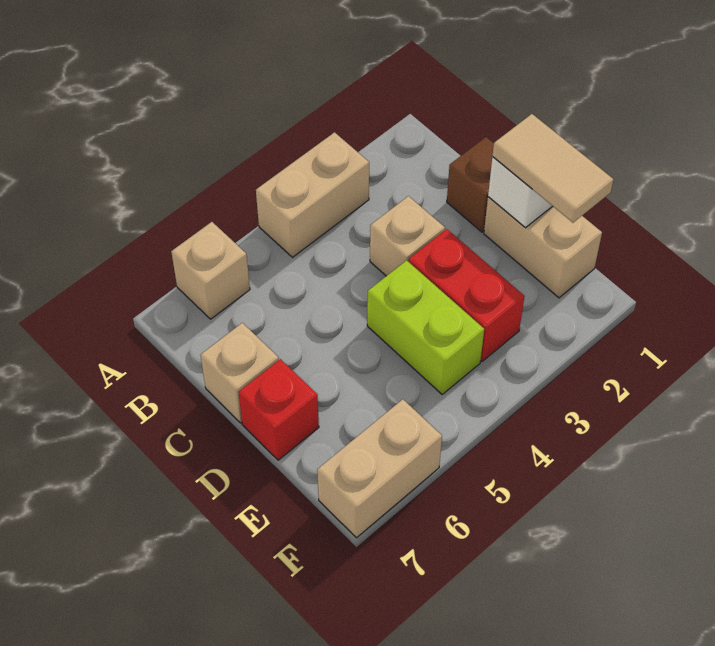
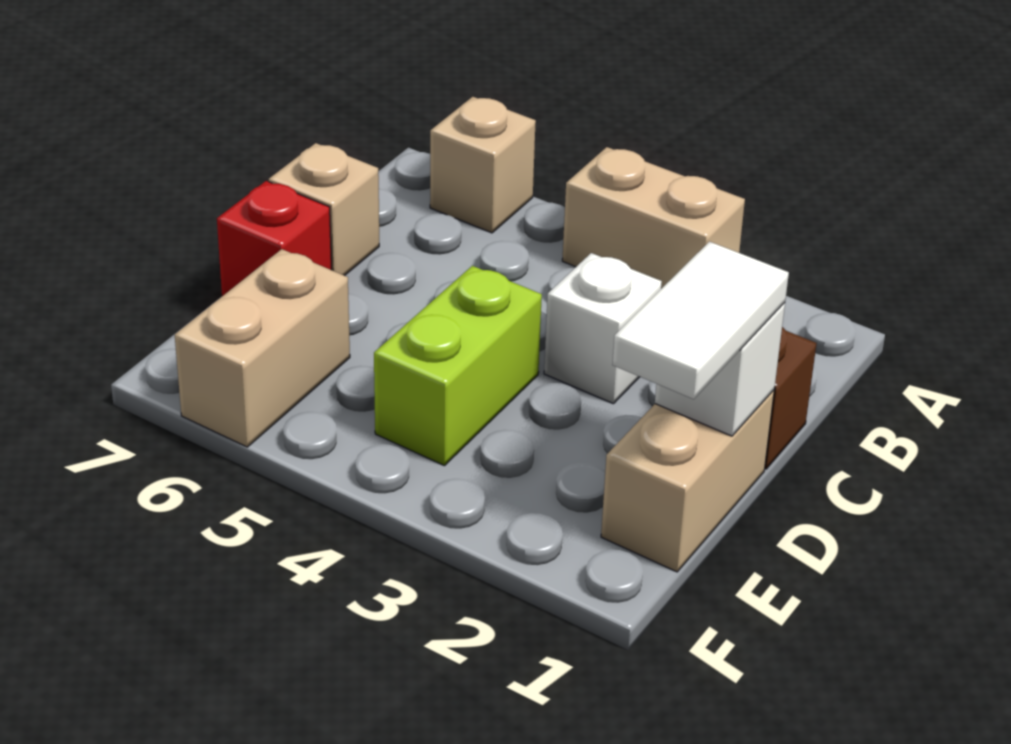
tan brick C3 level 1 -> white brick C3 level 1
tan tile D1:E1 level 3 -> white tile D1:E1 level 3
red brick D3:E3 level 1 -> none
tan brick F6:F7 level 1 -> tan brick E6:F6 level 1

